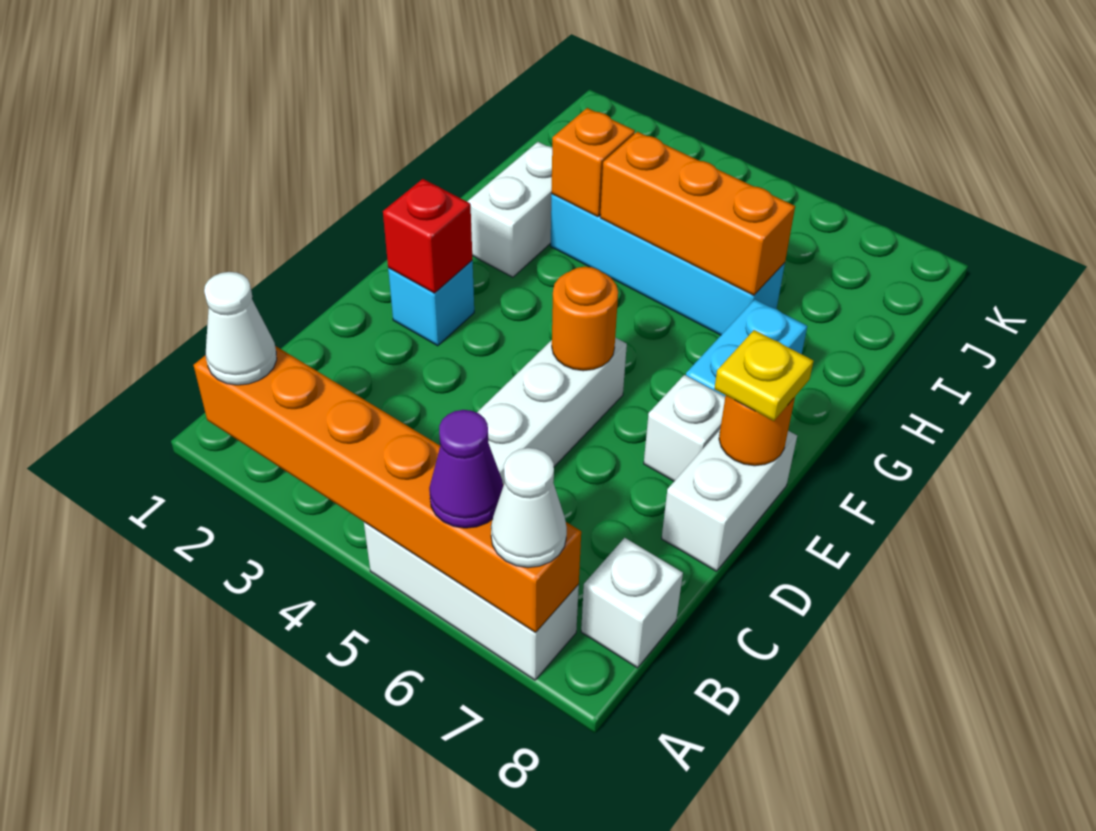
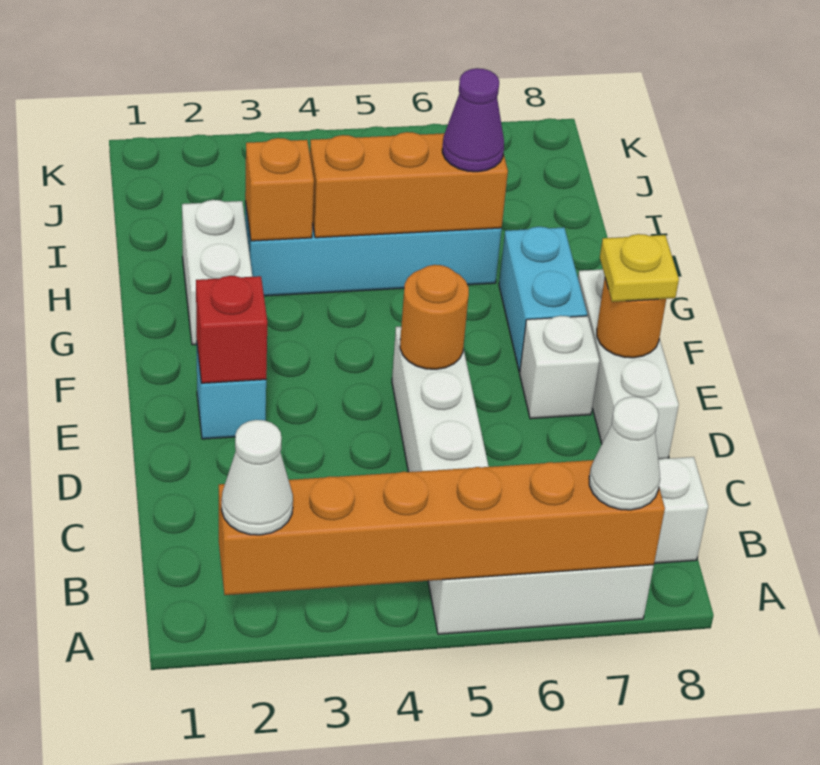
purple cone A6 level 3 -> purple cone H6 level 3
white brick D8:E8 level 1 -> white brick D8:F8 level 1

